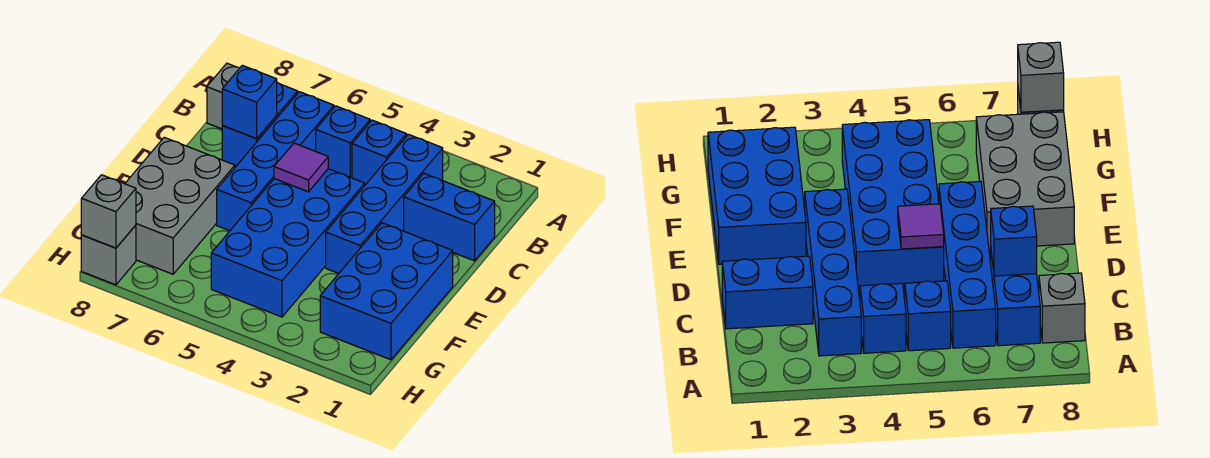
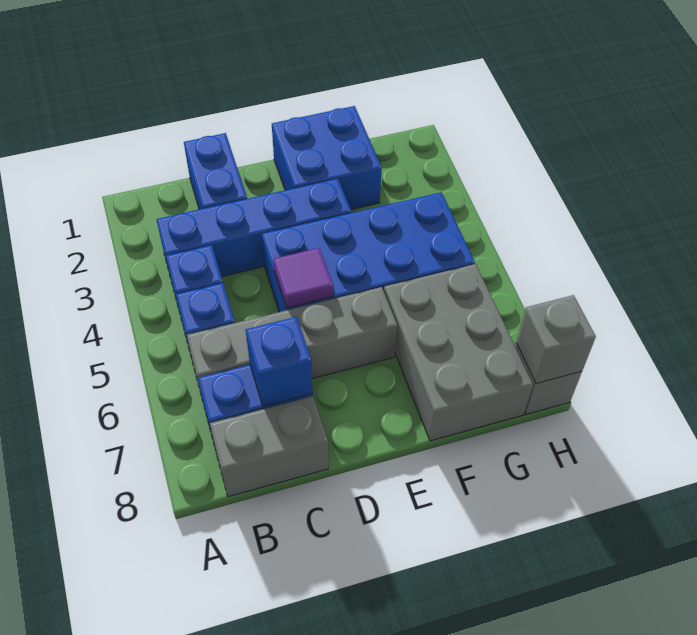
blue brick B6:E6 level 1 -> grey brick B6:E6 level 1
grey brick B8 level 1 -> grey brick B8:C8 level 1
blue brick E1:G2 level 1 -> blue brick E1:F2 level 1
grey brick E7:G8 level 1 -> grey brick F6:G8 level 1

